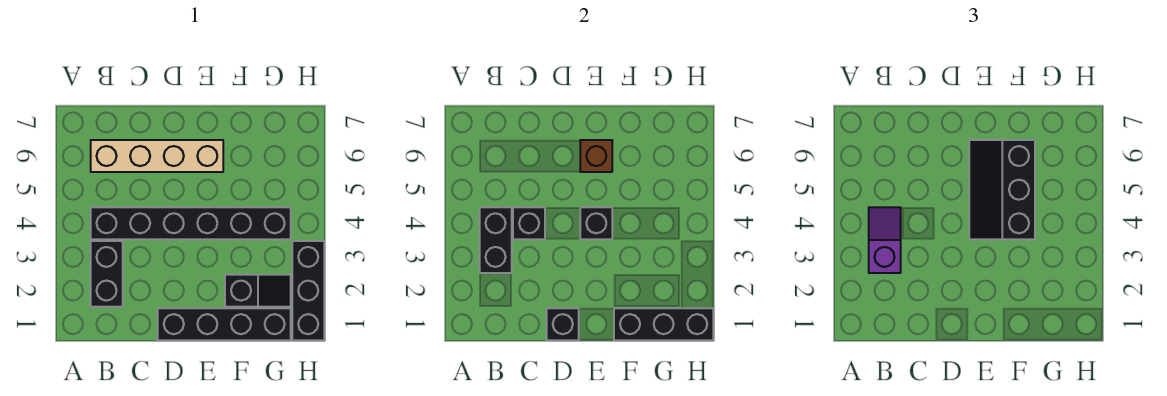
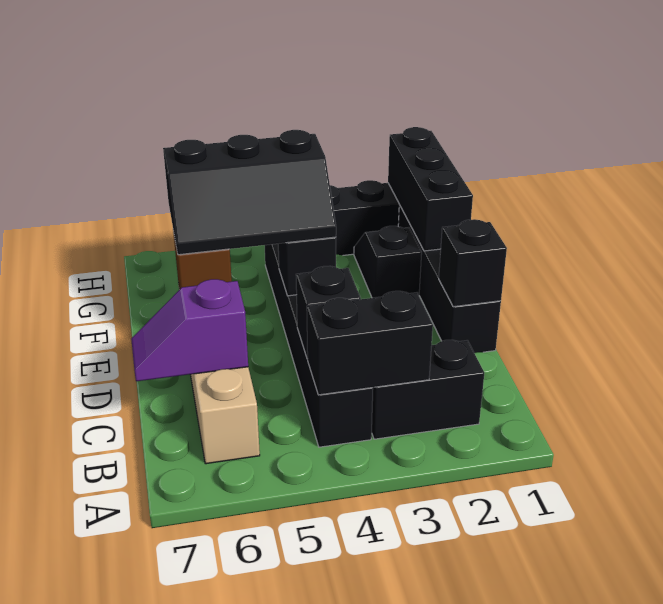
purple slope B3:B4 level 3 top 3 -> purple slope C6:C7 level 2 top 6

